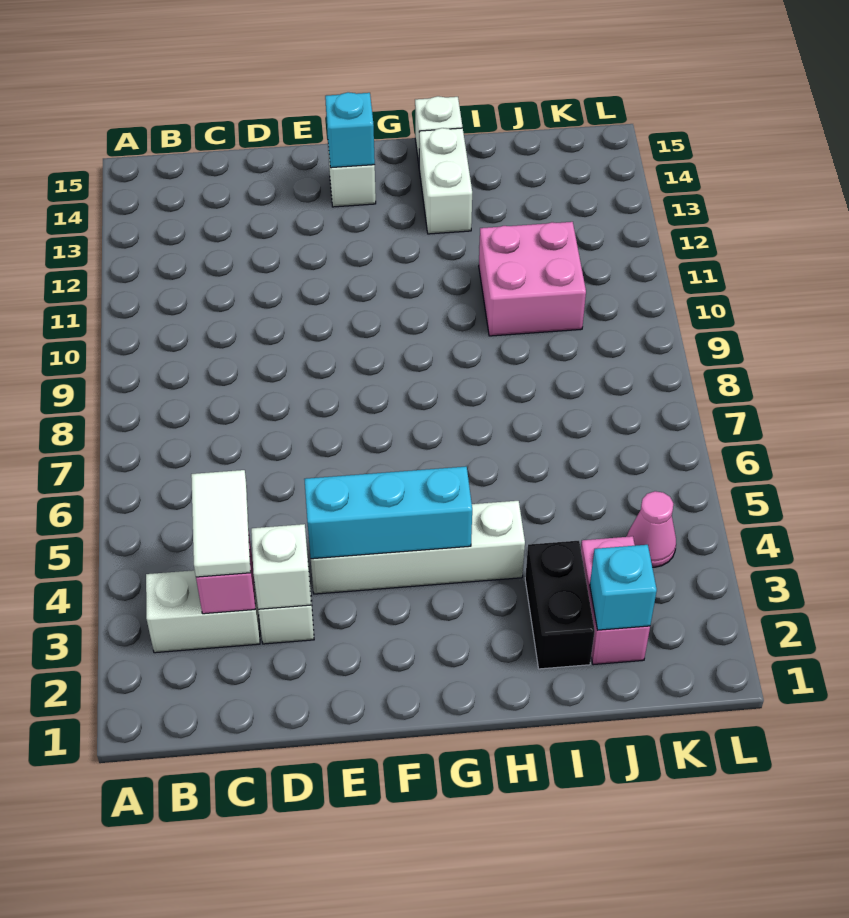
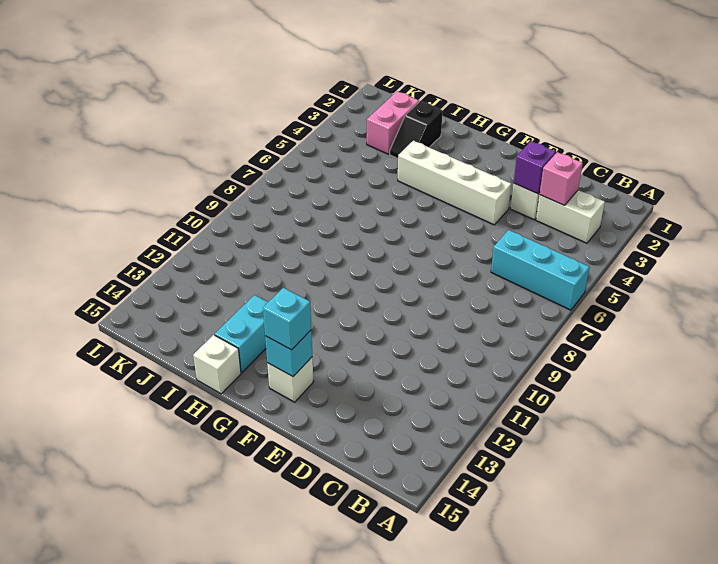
white tile C3:C4 level 3 -> none
white brick D3 level 2 -> purple brick D3 level 2
cyan brick E4:G4 level 2 -> cyan brick A6:C6 level 1
white brick H13:H14 level 1 -> cyan brick H13:H14 level 1
black brick I2:I3 level 1 -> black slope I2:I3 level 1 top 2
pink brick I10:J11 level 1 -> none
cyan brick J2 level 2 -> cyan brick F14 level 3
pink cone K4 level 1 -> none

